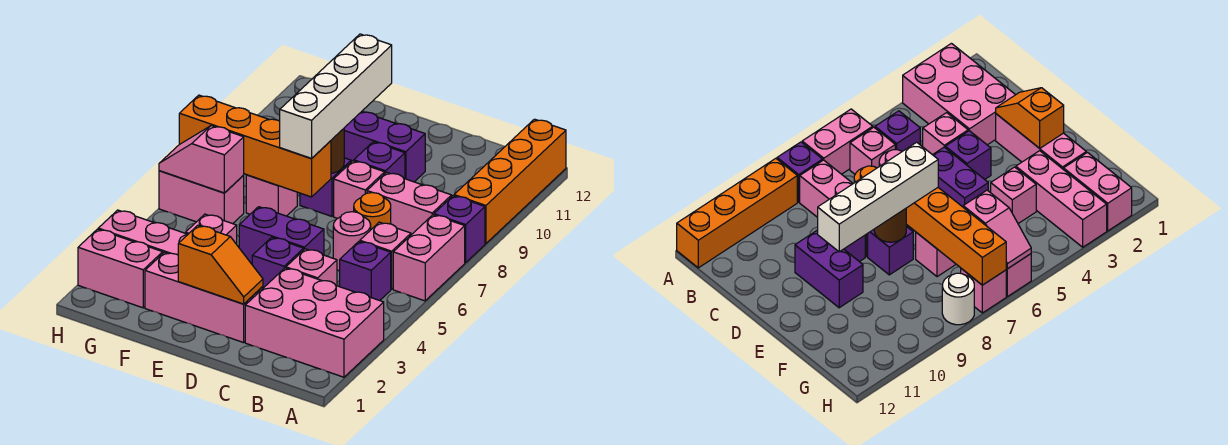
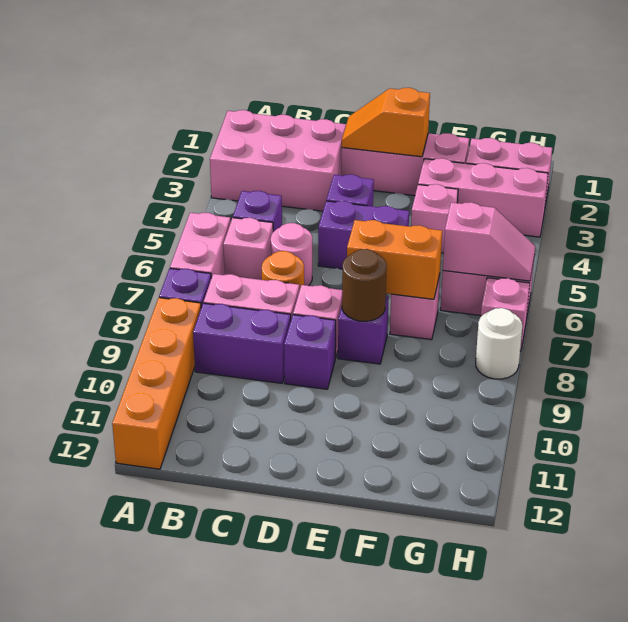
pink brick C4 level 1 -> none
purple brick D10:E10 level 1 -> purple brick B9:C9 level 1
orange brick E7:H7 level 2 -> orange brick E7:F7 level 2
white brick E7:E10 level 3 -> none

